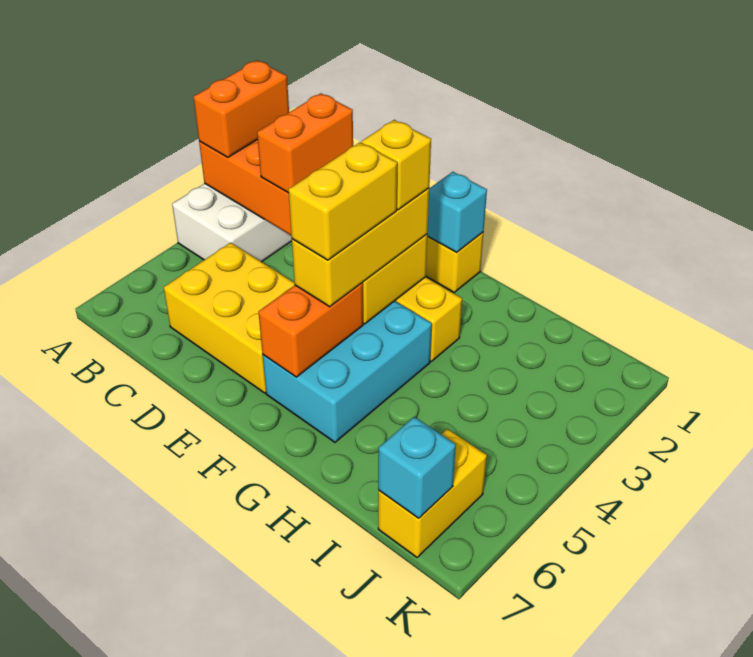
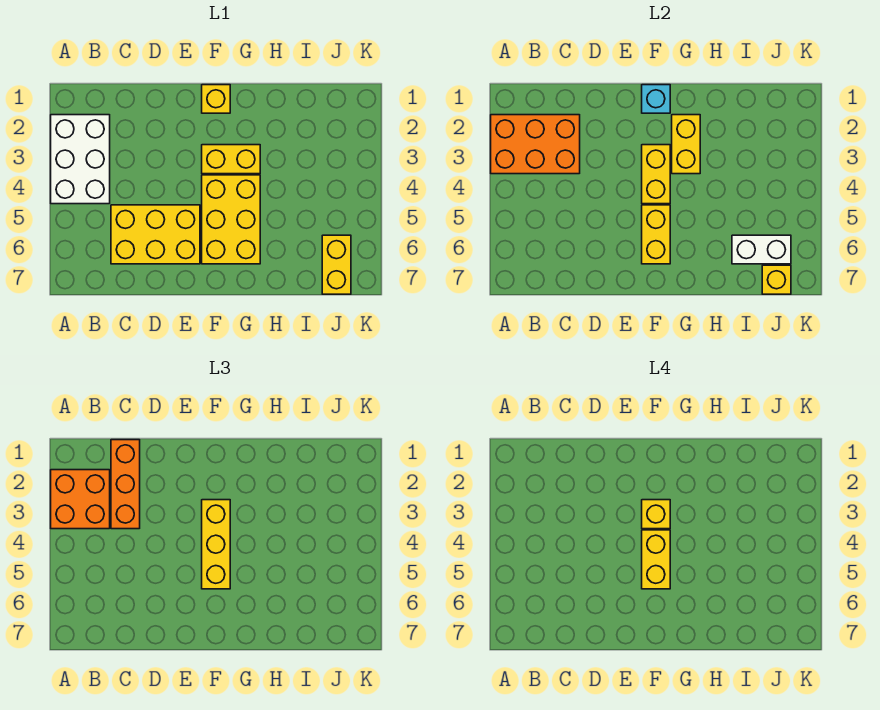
orange brick A2:A3 level 3 -> orange brick A2:B3 level 3
orange brick C2:C3 level 3 -> orange brick C1:C3 level 3
cyan brick F4:G6 level 1 -> yellow brick F4:G6 level 1
orange brick F5:F6 level 2 -> yellow brick F5:F6 level 2
none -> yellow brick G2:G3 level 2
none -> white brick I6:J6 level 2
cyan brick J7 level 2 -> yellow brick J7 level 2

